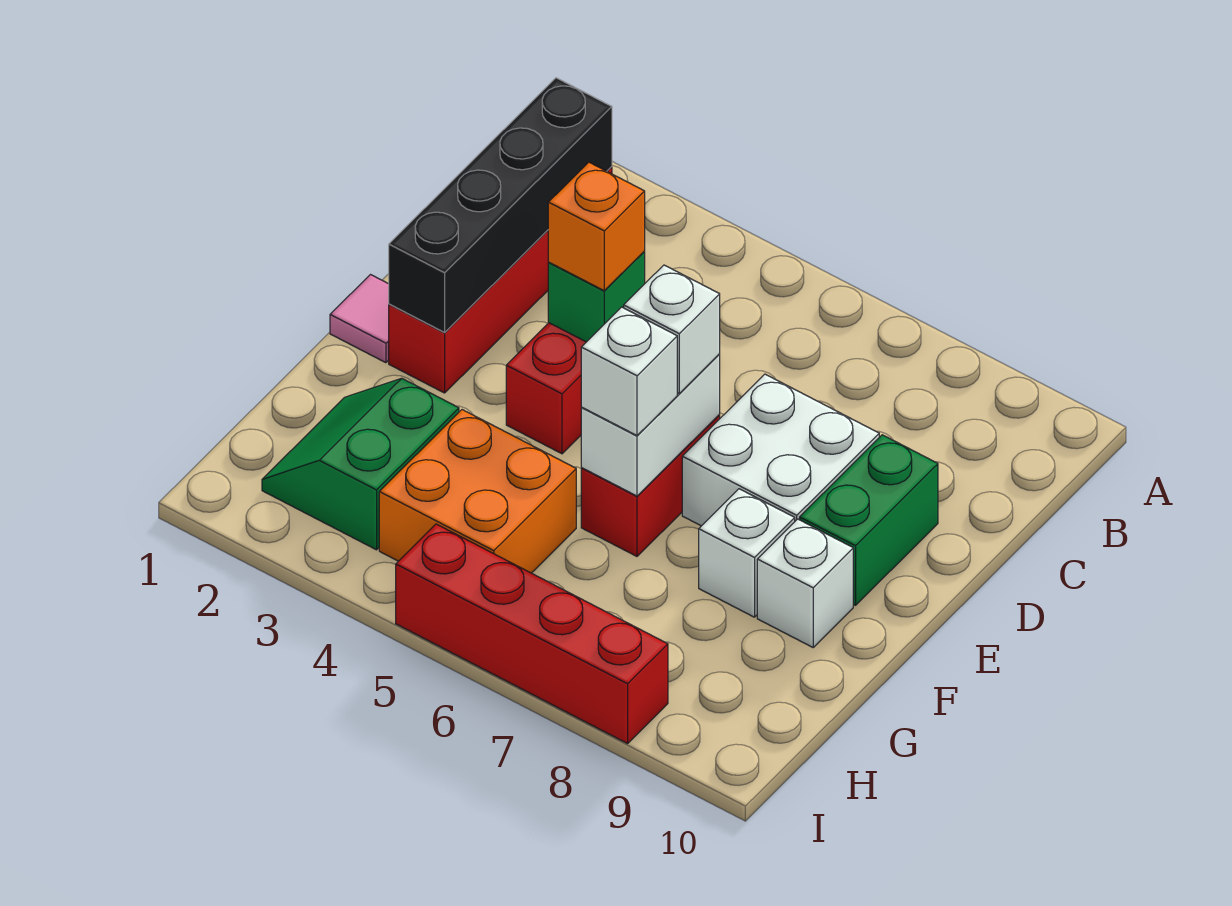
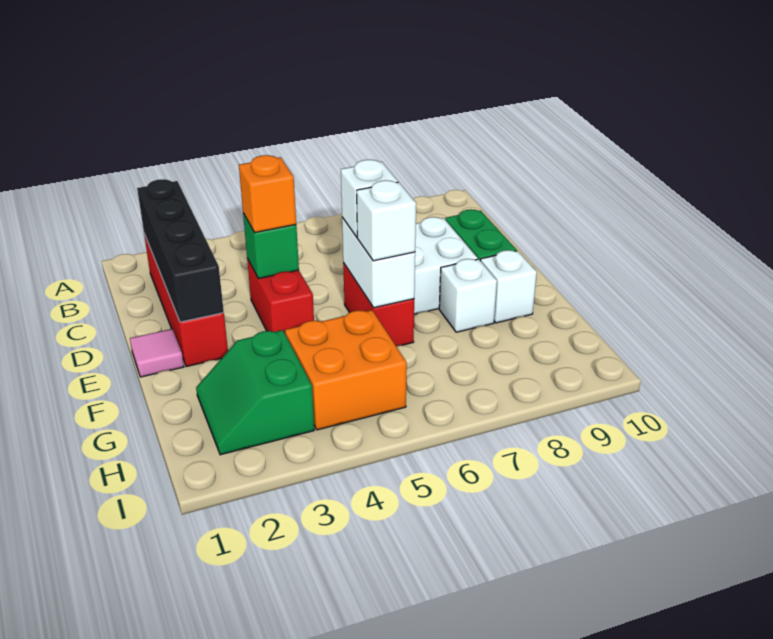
red brick I5:I8 level 1 -> none

